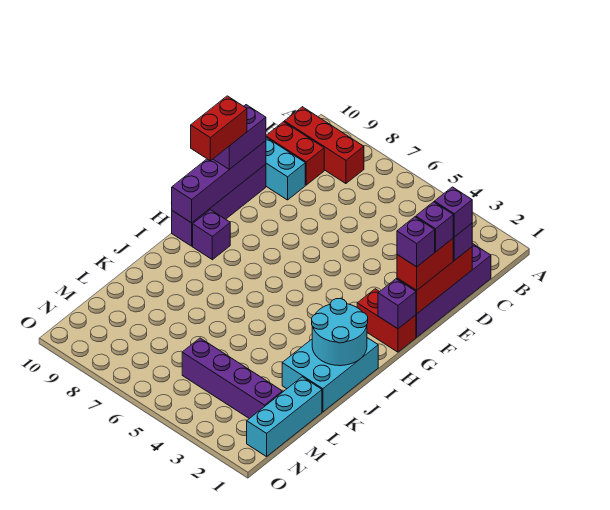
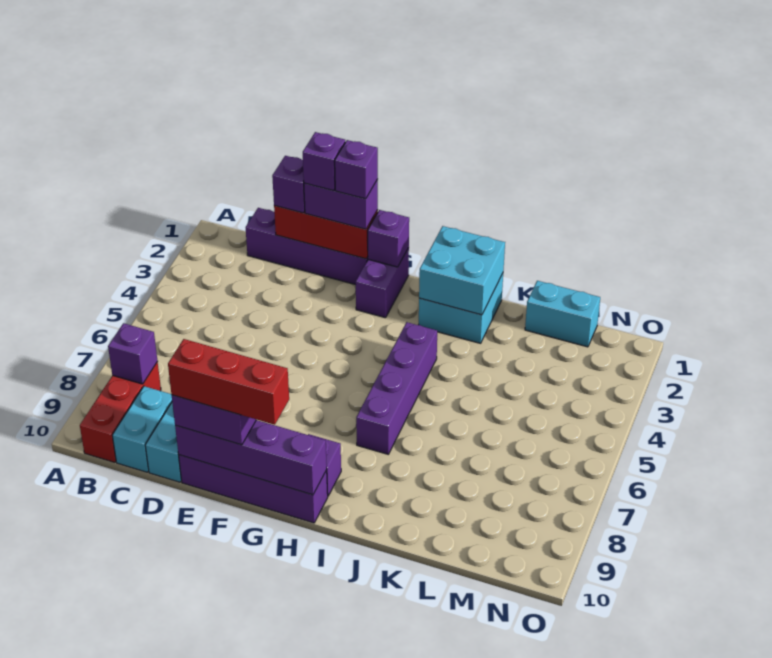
red brick C9:C10 level 1 -> cyan brick C9:C10 level 1
purple brick D1 level 4 -> purple brick B8 level 2
red brick E1:F1 level 3 -> purple brick E1:F1 level 3
red brick F10:G10 level 4 -> red brick E10:G10 level 4
red brick G1:G2 level 1 -> purple brick G1:G2 level 1
cyan brick I1:K2 level 1 -> cyan brick I1:J2 level 1
cyan round brick I1:J2 level 2 -> cyan brick I1:J2 level 2
cyan brick L1:N1 level 1 -> cyan brick L1:M1 level 1
purple brick M2:M5 level 1 -> purple brick I4:I7 level 1

